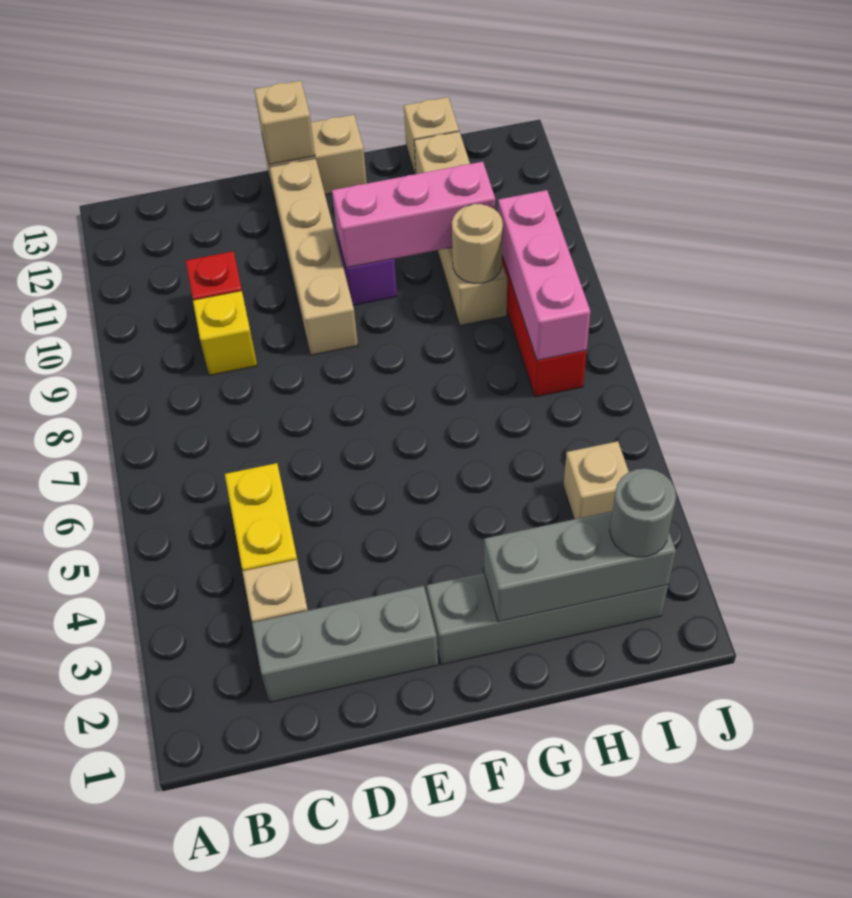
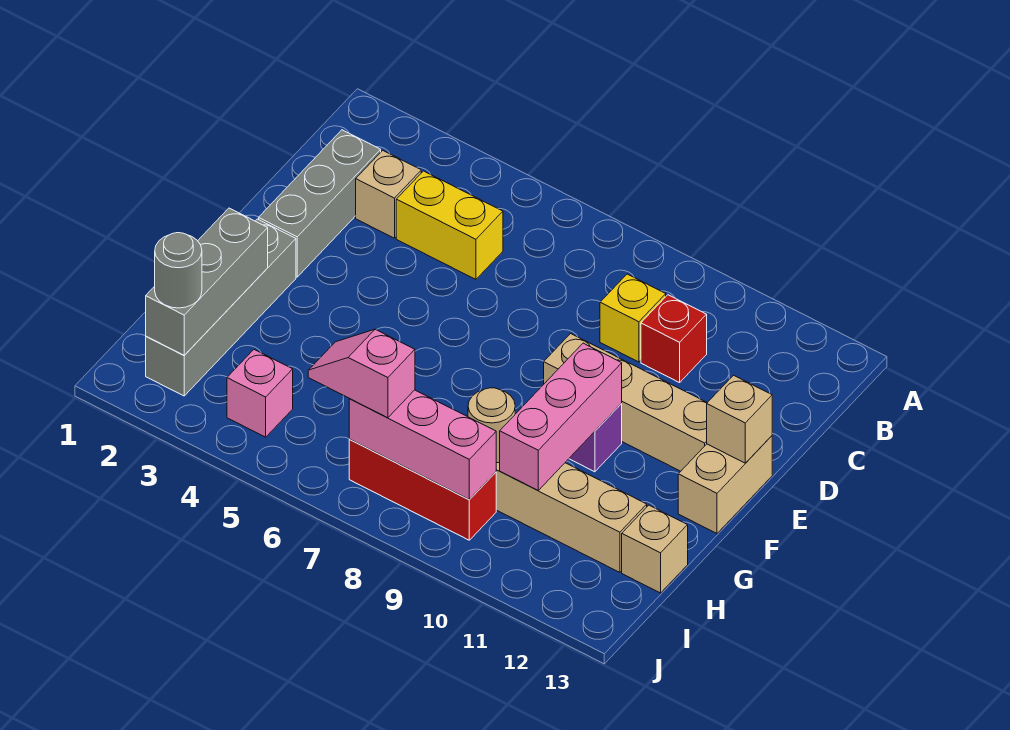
tan brick I4 level 1 -> pink brick I4 level 1
none -> pink slope I6:I7 level 3 top 7

